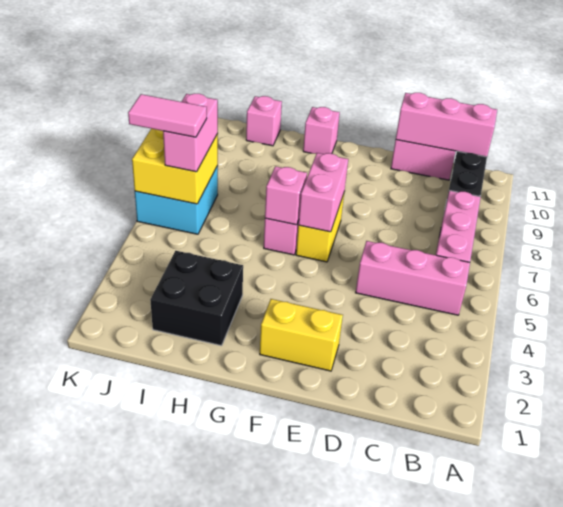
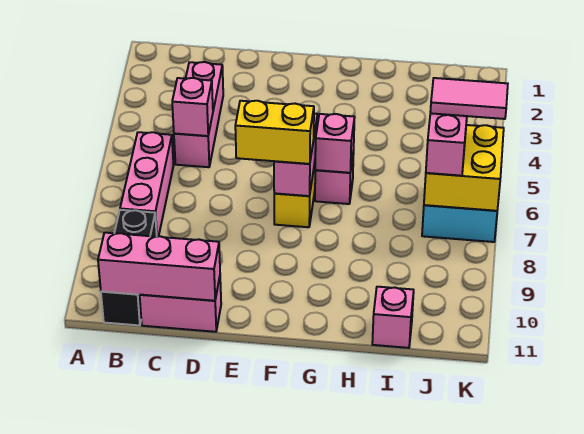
pink brick B5:D5 level 1 -> pink brick C3:C5 level 1
yellow brick E2:F2 level 1 -> yellow brick E7:F7 level 3
pink brick G11 level 1 -> pink brick C5 level 2
black brick H2:I3 level 1 -> none

